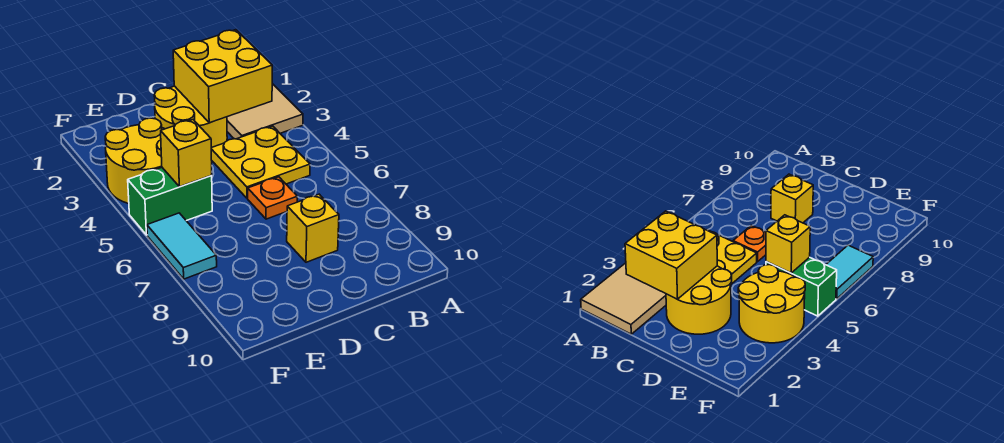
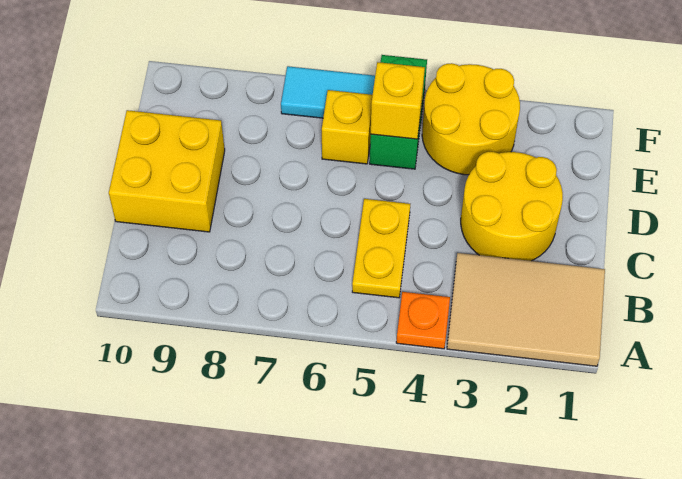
yellow brick B2:C3 level 2 -> yellow brick C9:D10 level 1
yellow plate B4:C5 level 1 -> yellow plate B5:C5 level 1
orange plate C6 level 1 -> orange plate A4 level 1
yellow brick C8 level 1 -> yellow brick E6 level 1

